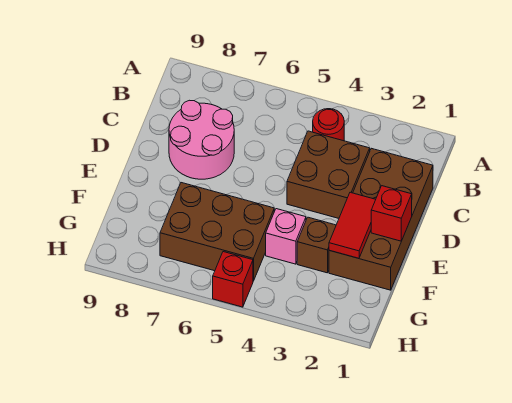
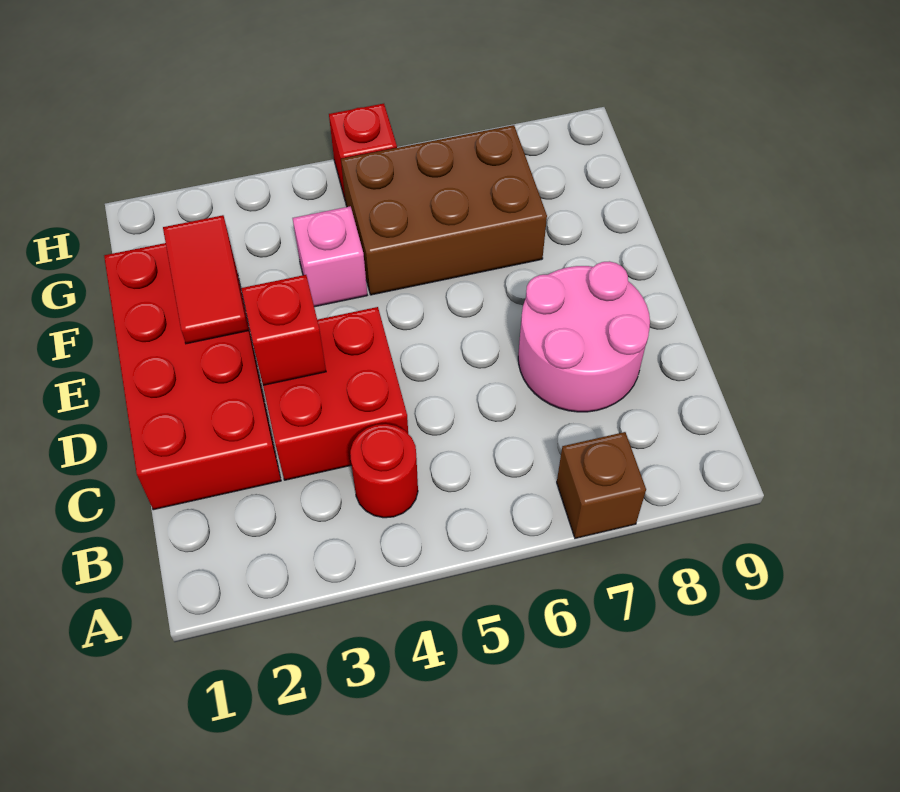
brown brick C1:F2 level 1 -> red brick C1:F2 level 1
brown brick C3:D4 level 1 -> red brick C3:D4 level 1
red brick E1 level 2 -> red brick D3 level 2
brown brick F3 level 1 -> brown brick A7 level 1

